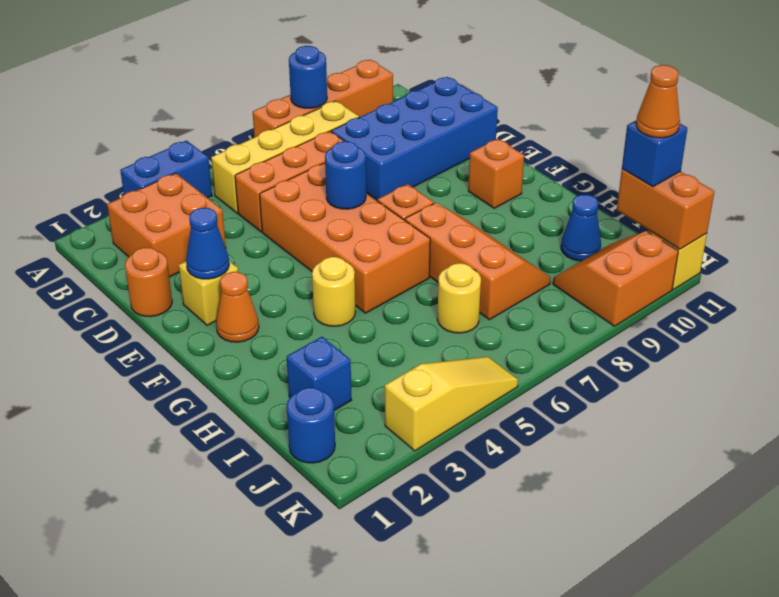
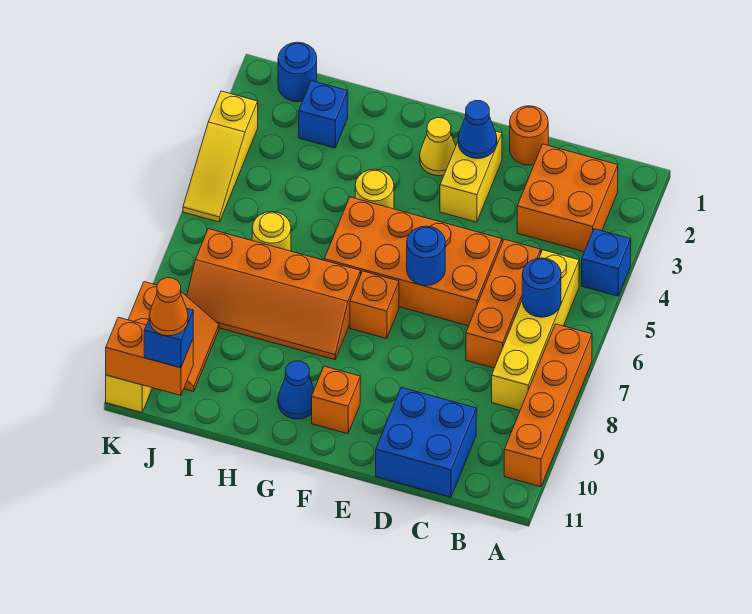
blue brick A3:A4 level 1 -> blue brick A4 level 1
blue round brick A8 level 2 -> blue round brick B6 level 2
blue brick C8:D11 level 1 -> blue brick C10:D11 level 1
yellow brick E2 level 1 -> yellow brick E2:E3 level 1
orange cone F2 level 1 -> yellow cone F2 level 1
orange slope G7:I8 level 1 top 7 -> orange slope G7:J8 level 1 top 7
blue cone I10 level 1 -> blue cone G10 level 1

